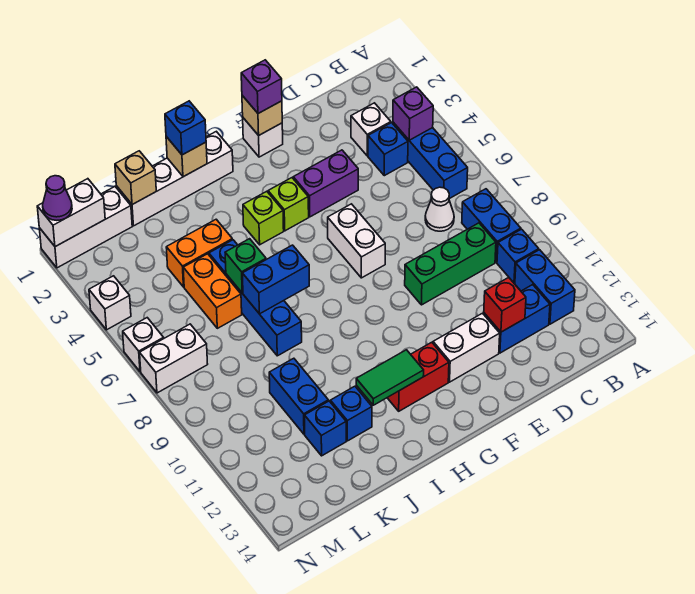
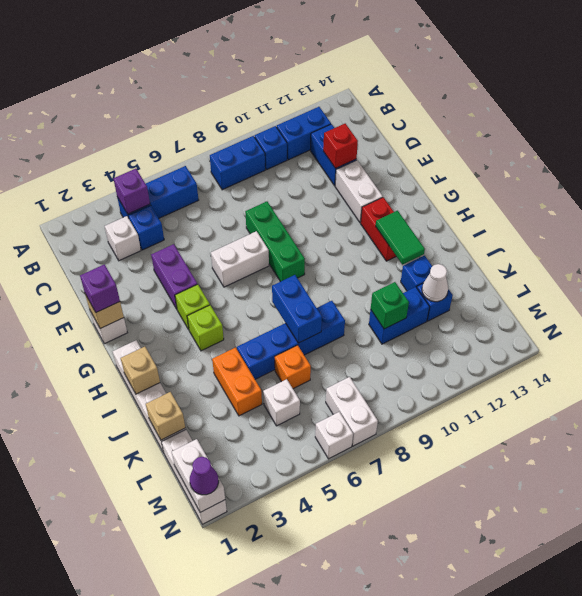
white cone C7 level 1 -> white cone K12 level 2
green brick C9:E9 level 1 -> green brick E8:G8 level 1
blue brick I1 level 3 -> none
green brick J6 level 2 -> green brick K10 level 2
orange brick K5:K6 level 1 -> orange brick K6 level 1
white brick N4 level 1 -> white brick L5 level 1

